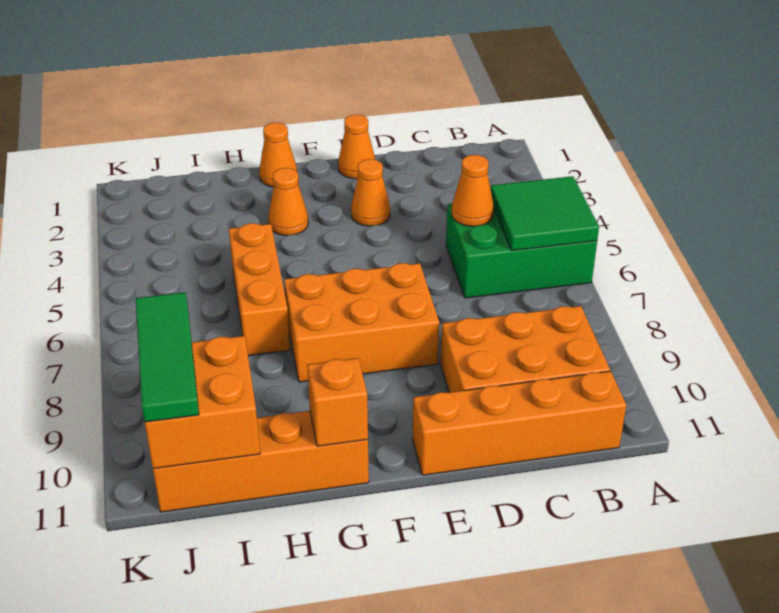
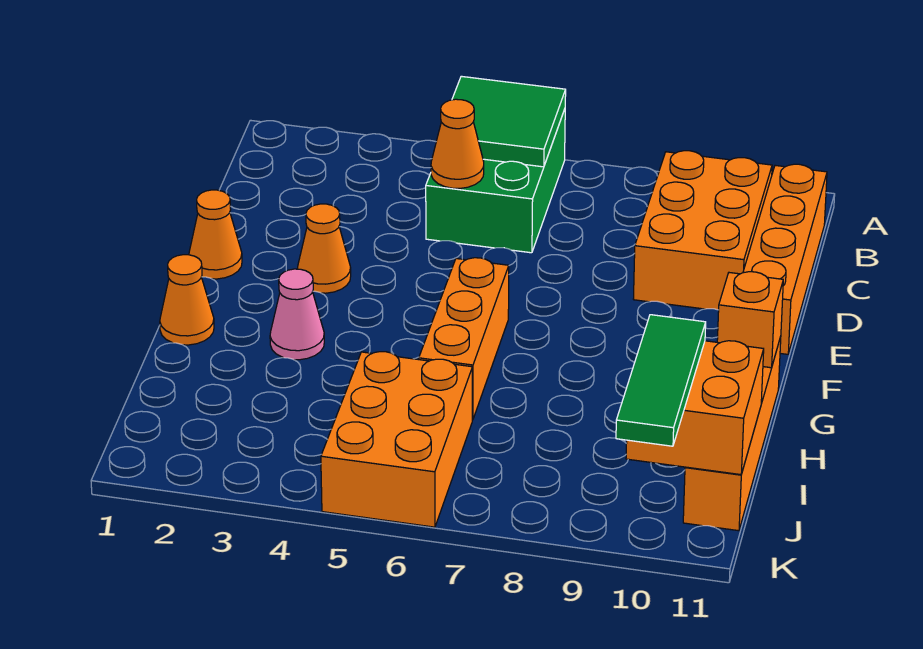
orange brick E7:G8 level 1 -> orange brick I5:K6 level 1
orange cone G3 level 1 -> pink cone G3 level 1
orange brick H5:H7 level 1 -> orange brick F6:H6 level 1
green tile J9:J11 level 3 -> green tile I10:K10 level 3

